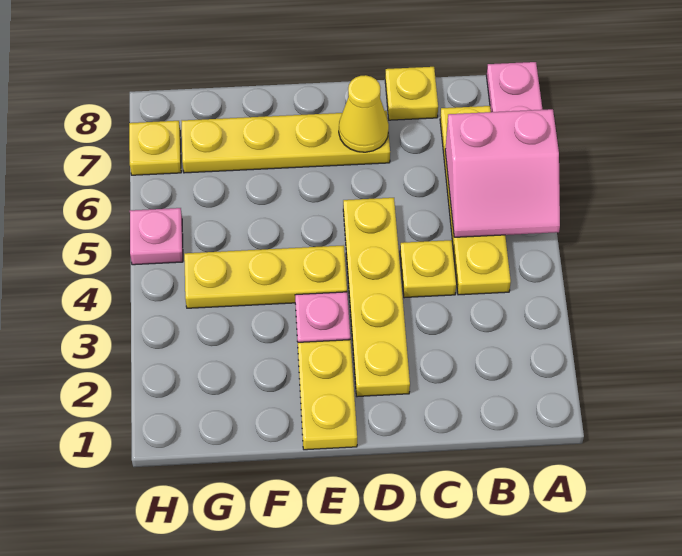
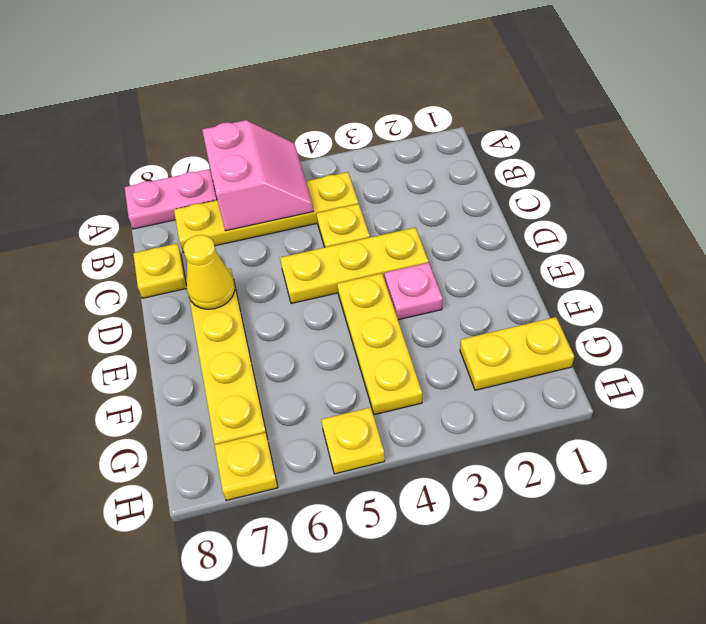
yellow plate D2:D5 level 1 -> yellow plate D3:D5 level 1
yellow plate E1:E2 level 1 -> yellow plate G1:G2 level 1
pink plate H5 level 1 -> yellow plate H5 level 1

